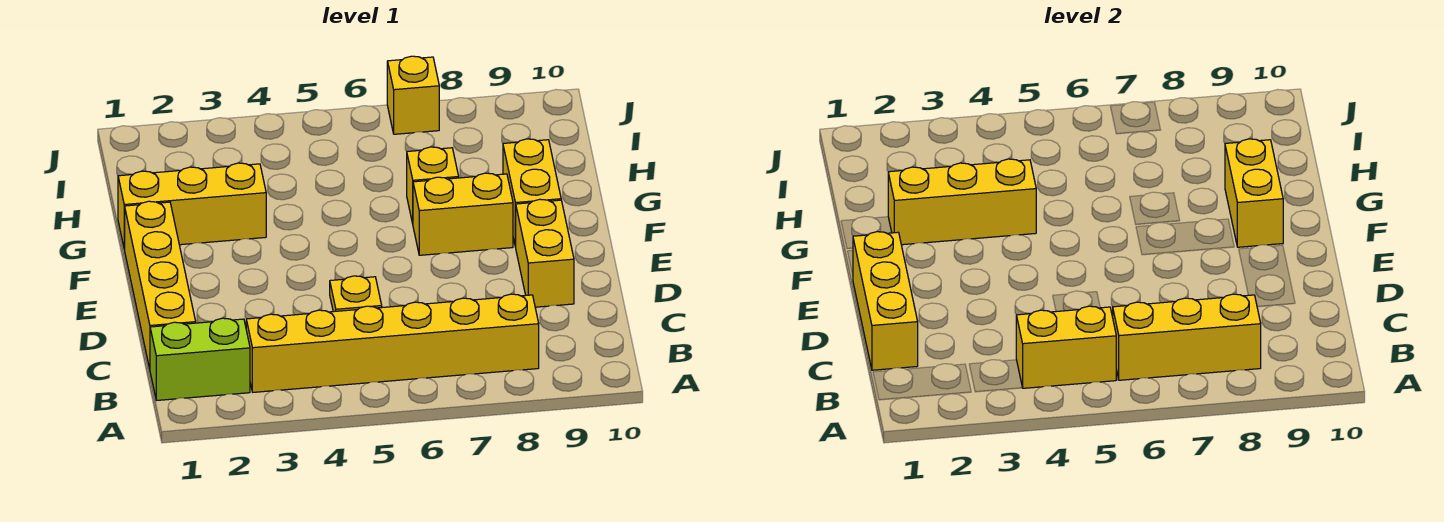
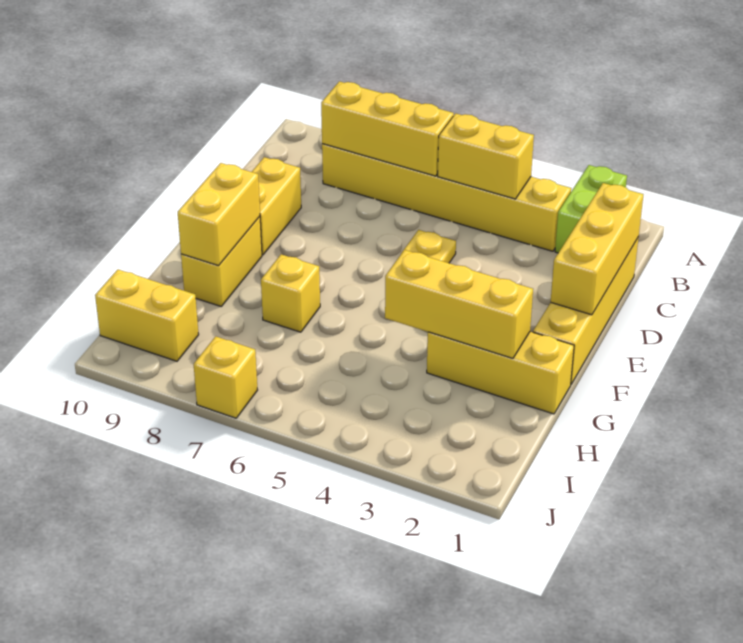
lime brick B1:B2 level 1 -> lime brick A2:B2 level 1
yellow brick F7:F8 level 1 -> yellow brick I9:I10 level 1

